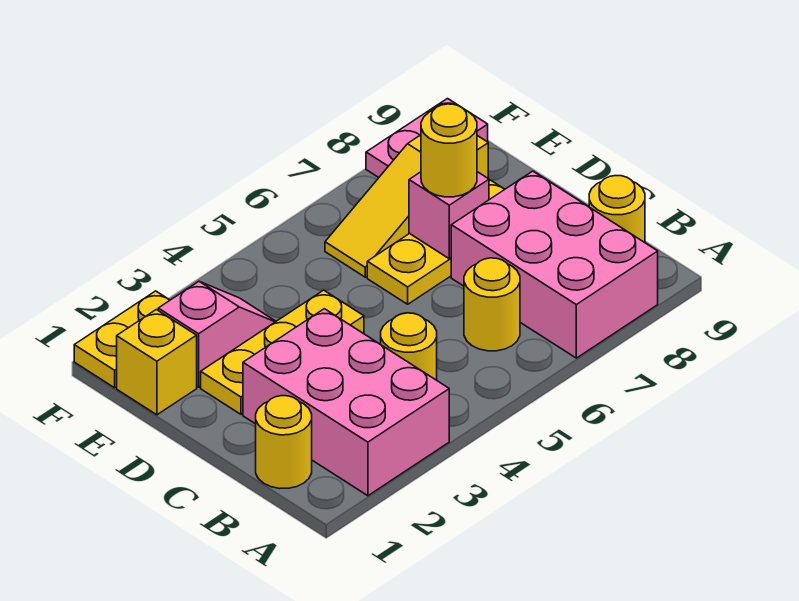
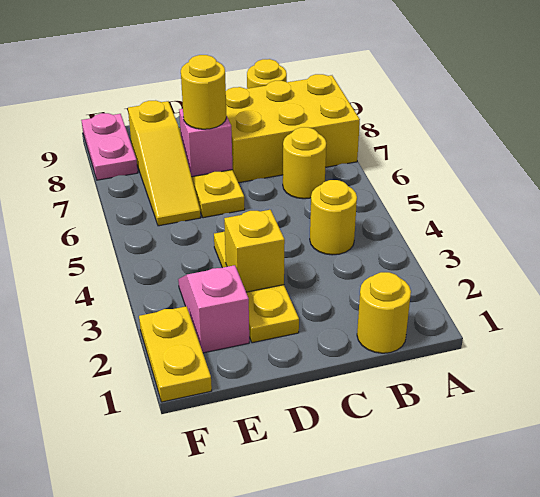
pink brick A2:C3 level 1 -> none
pink brick A7:C8 level 1 -> yellow brick A7:C8 level 1
yellow brick E1 level 1 -> yellow brick D3 level 2

